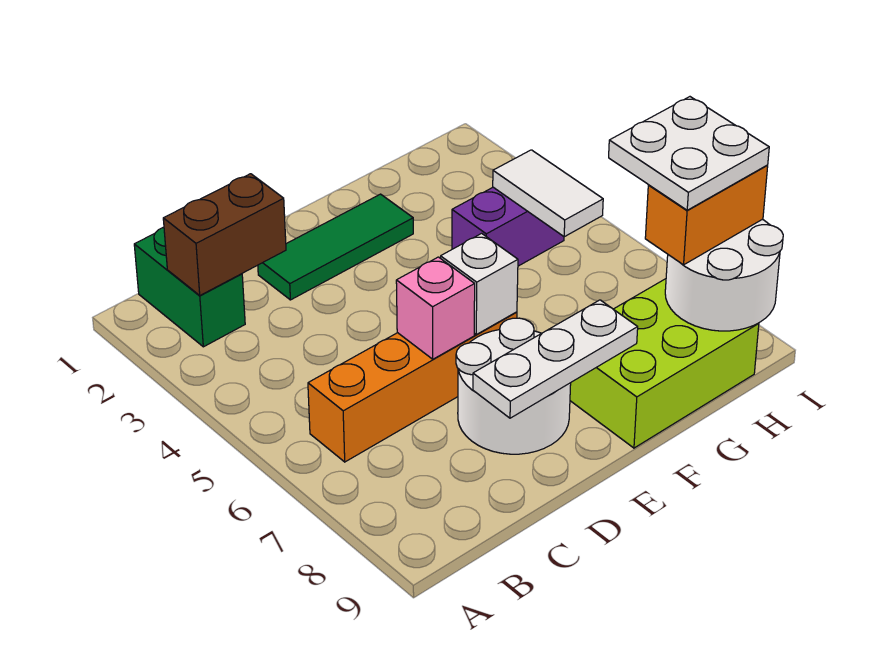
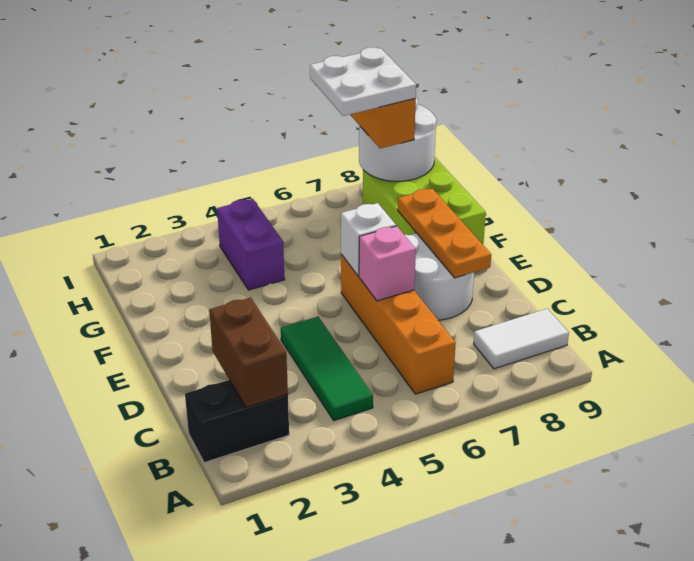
green brick B1:B2 level 1 -> black brick B1:B2 level 1
green tile D2:F2 level 1 -> green tile B4:D4 level 1
white plate D8:F8 level 2 -> orange plate D8:F8 level 2
white tile H4:H5 level 2 -> white tile B8:B9 level 1

